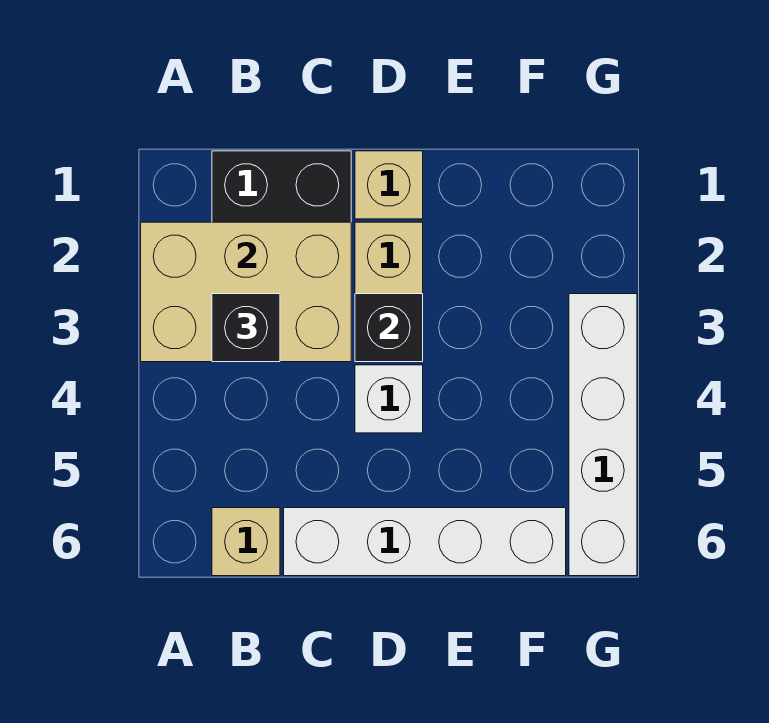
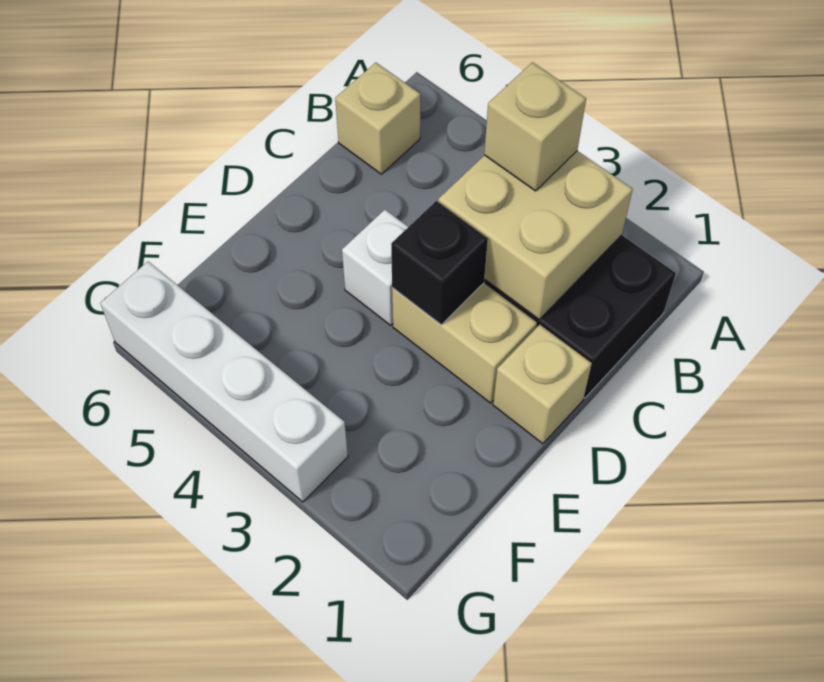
tan brick A2:C3 level 2 -> tan brick B2:C3 level 2
black brick B3 level 3 -> tan brick B3 level 3
white brick C6:F6 level 1 -> none

